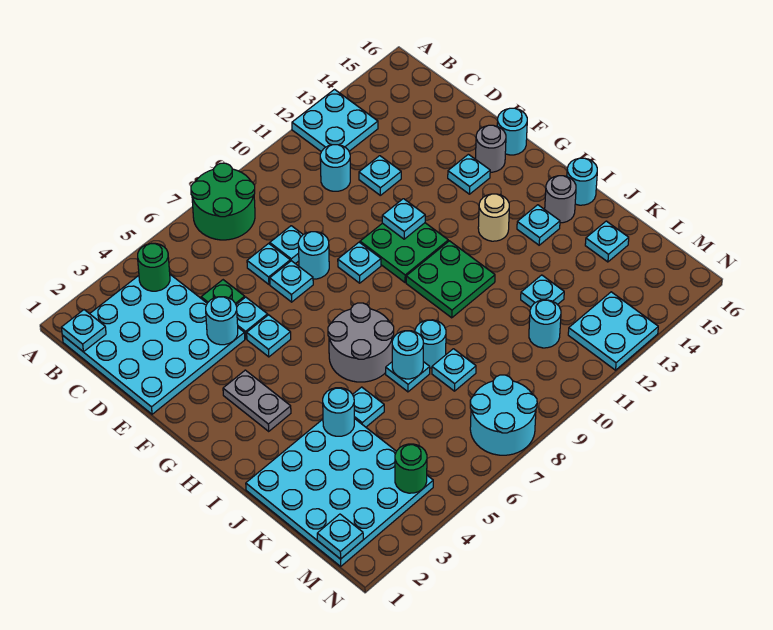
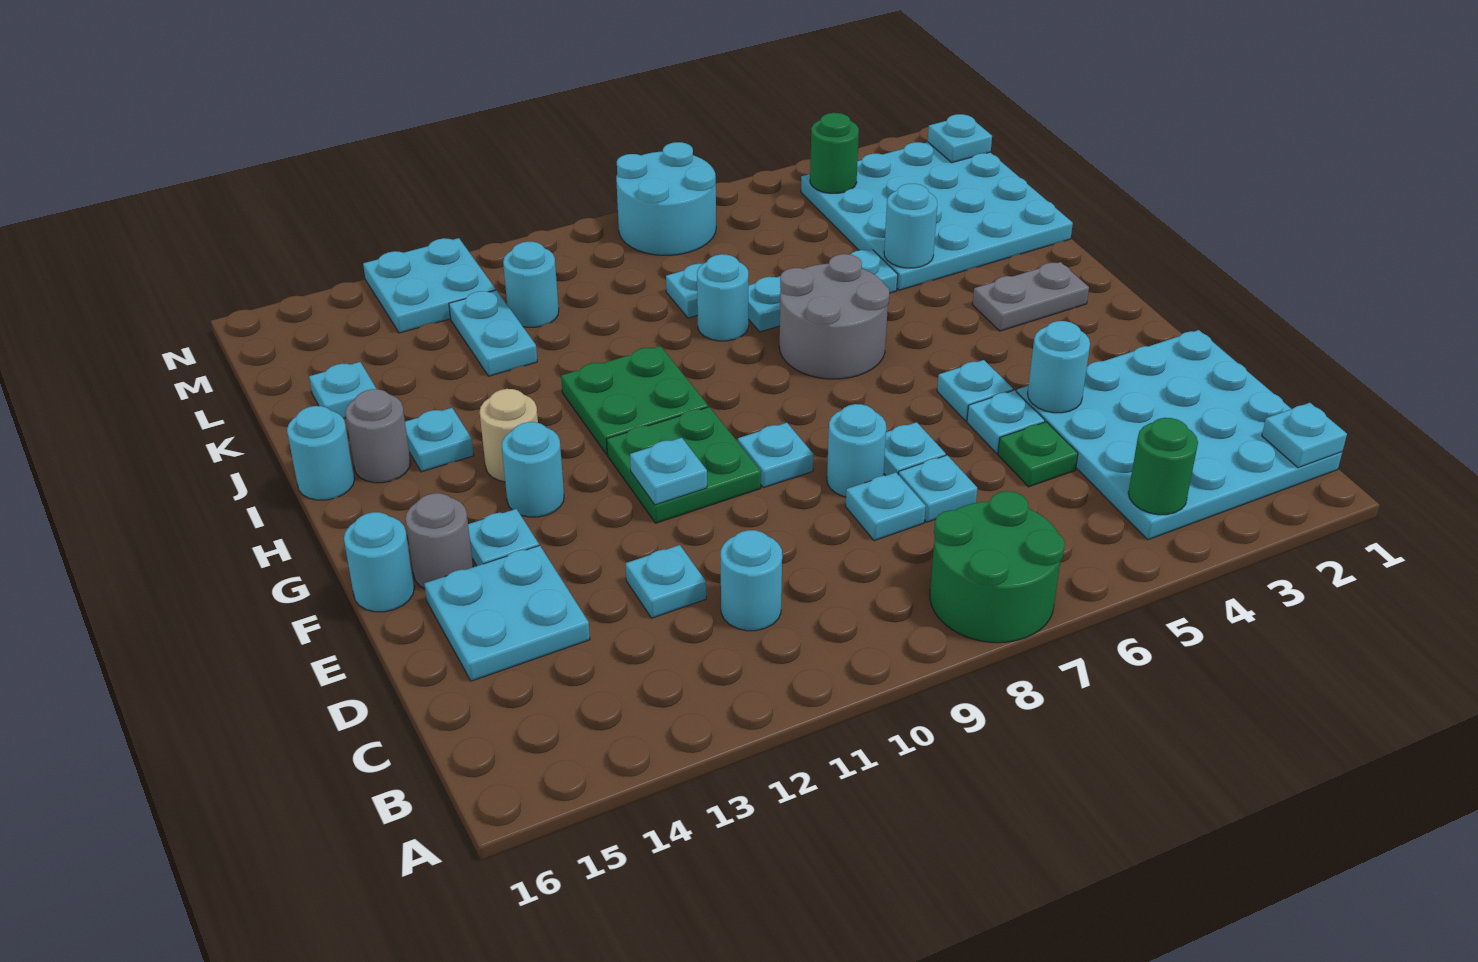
cyan plate A12:B13 level 1 -> cyan plate D14:E15 level 1
grey plate G3:H3 level 1 -> grey plate H2:H3 level 1
cyan round brick J7 level 2 -> cyan round brick G13 level 1
cyan plate K12 level 1 -> cyan plate K12:L12 level 1

